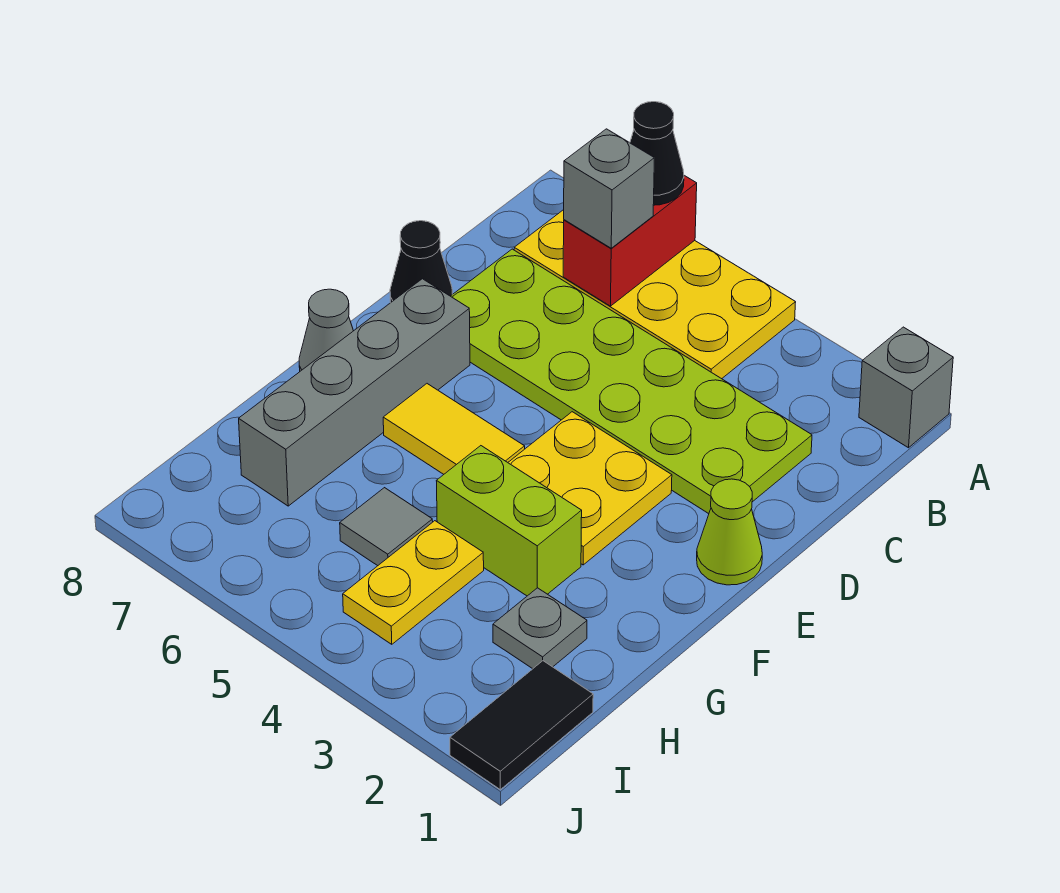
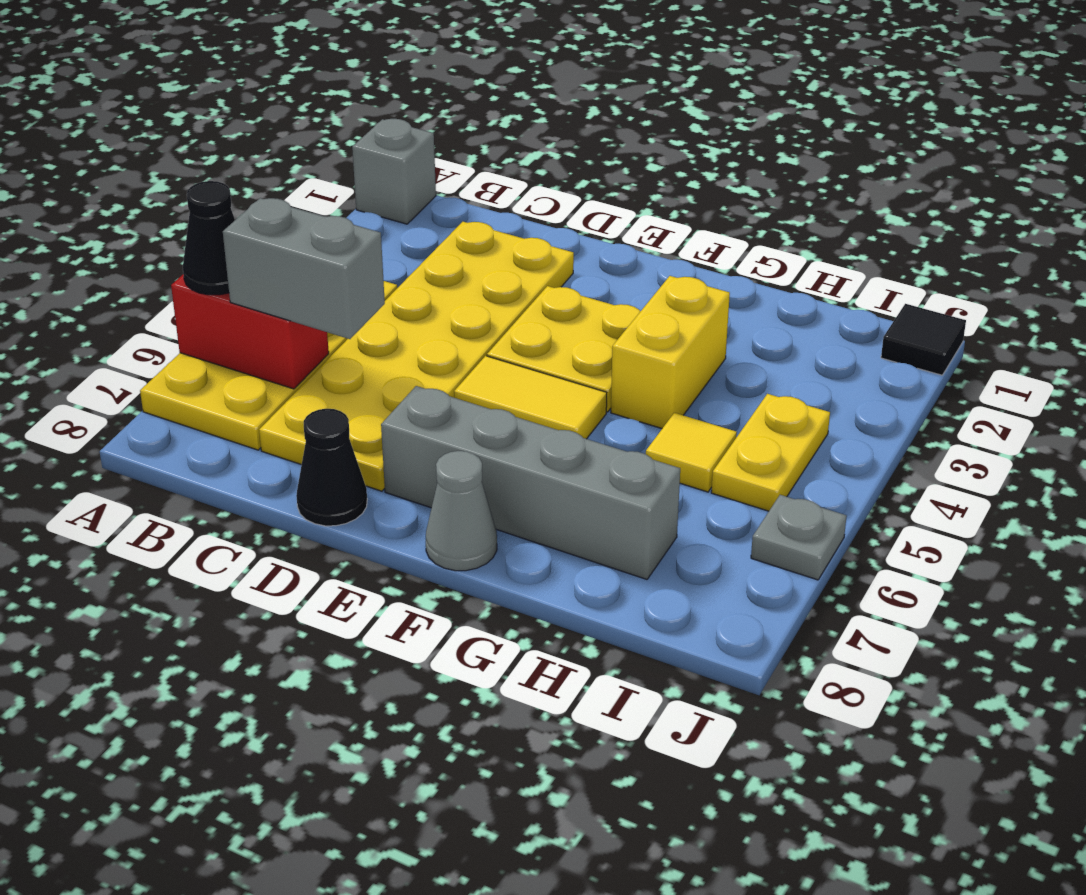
grey brick B6 level 3 -> grey brick B6:C6 level 3
lime plate C2:D7 level 1 -> yellow plate C2:D7 level 1
lime cone E1 level 1 -> none
yellow tile F5:F6 level 1 -> yellow tile E5:F5 level 1
lime brick G3:G4 level 1 -> yellow brick G3:G4 level 1
grey plate H2 level 1 -> grey plate J6 level 1
yellow plate H4:I4 level 1 -> yellow plate I4:I5 level 1
grey tile H5 level 1 -> yellow tile H5 level 1
black tile I1:J1 level 1 -> black tile J1 level 1

